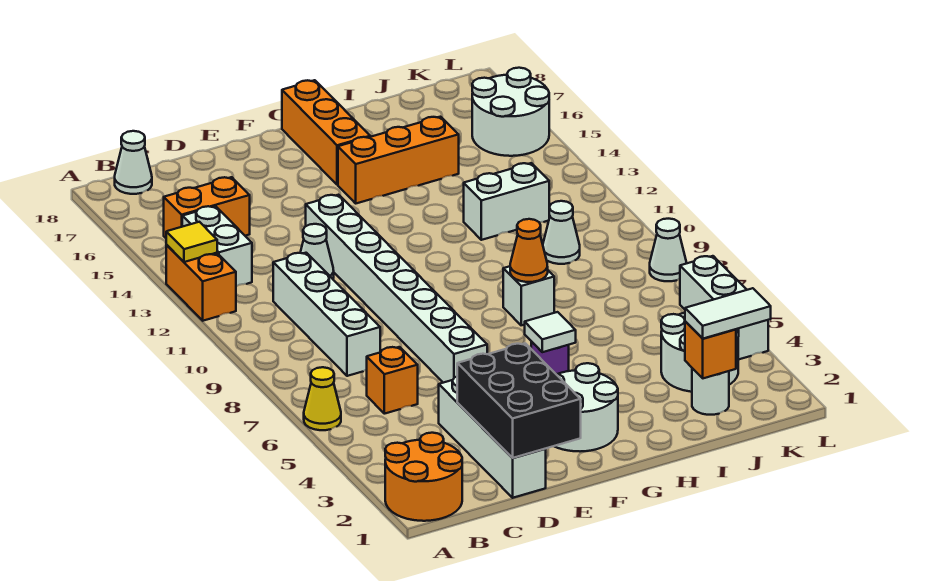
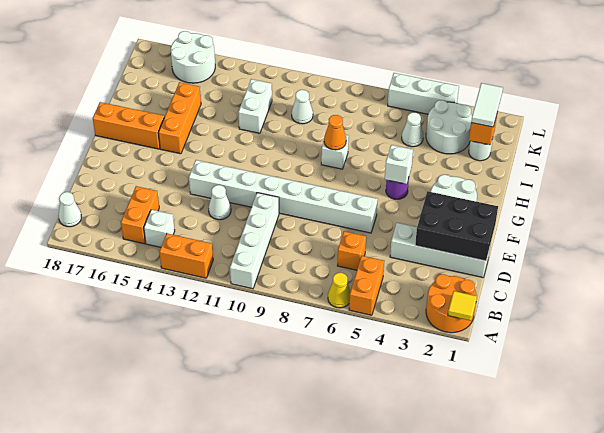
none -> orange brick A5:B5 level 1
yellow tile A13 level 2 -> yellow tile A1 level 2
white brick B13:B14 level 1 -> white brick B14 level 1
white brick C8:C11 level 1 -> white brick A10:D10 level 1
white tile G5 level 2 -> white brick G5 level 2
white cone L8 level 1 -> white cone J5 level 1

